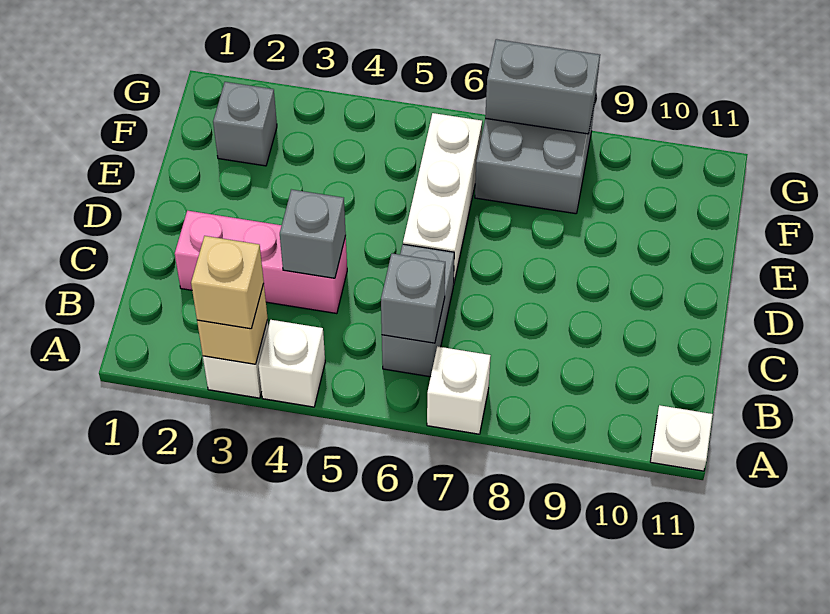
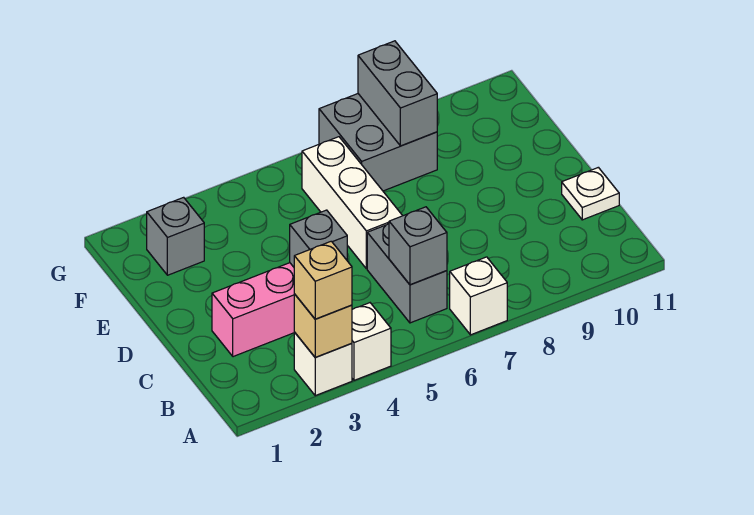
white plate A11 level 1 -> white plate C11 level 1
grey brick G7:G8 level 2 -> grey brick F8:G8 level 2

